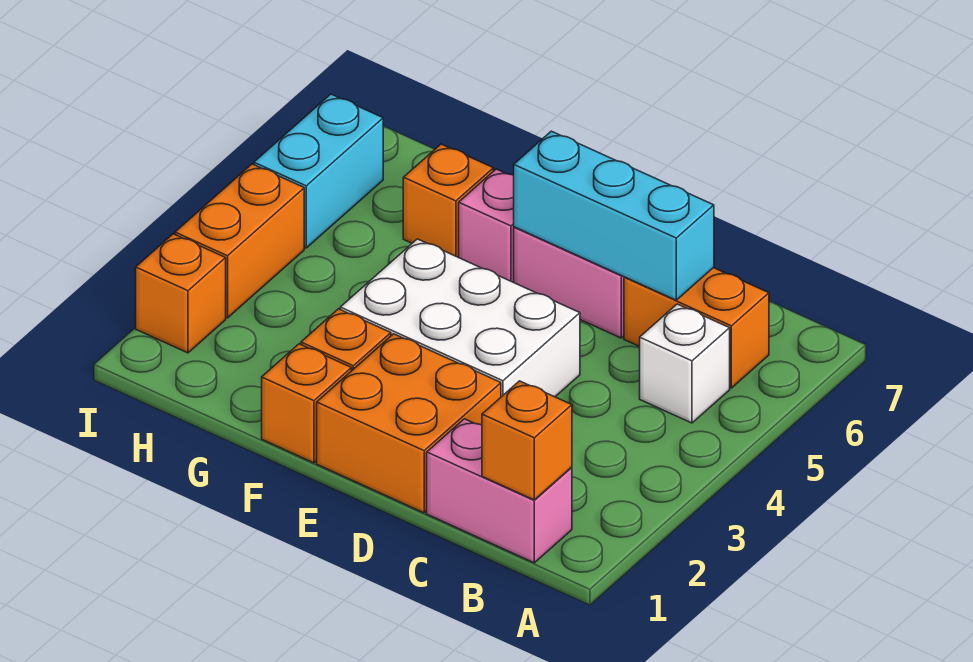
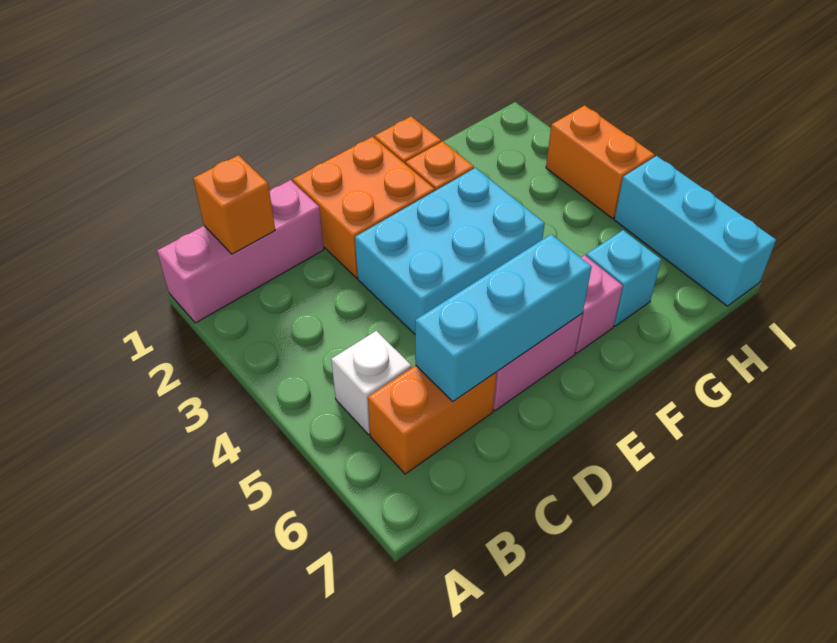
pink brick B1:C1 level 1 -> pink brick A1:C1 level 1
white brick D3:F4 level 1 -> cyan brick D3:F4 level 1
orange brick G6 level 1 -> cyan brick G6 level 1
orange brick I2 level 1 -> none
cyan brick I5:I6 level 1 -> cyan brick I5:I7 level 1

